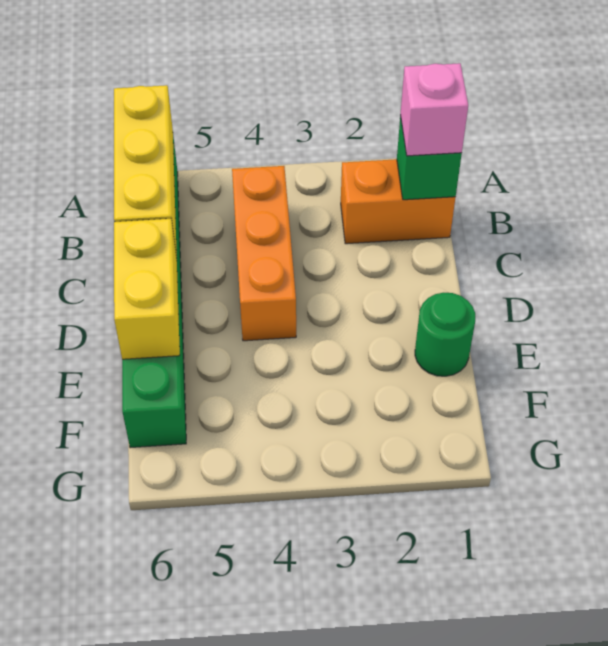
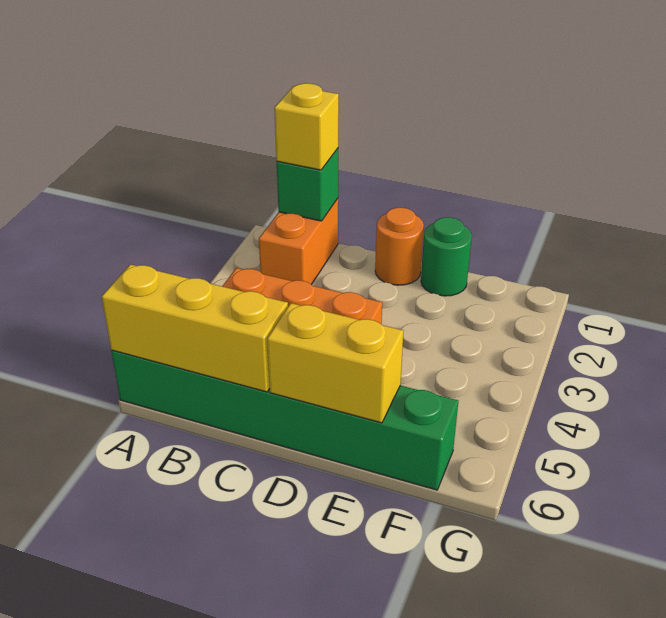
pink brick B1 level 3 -> yellow brick B1 level 3
none -> orange round brick D1 level 1

